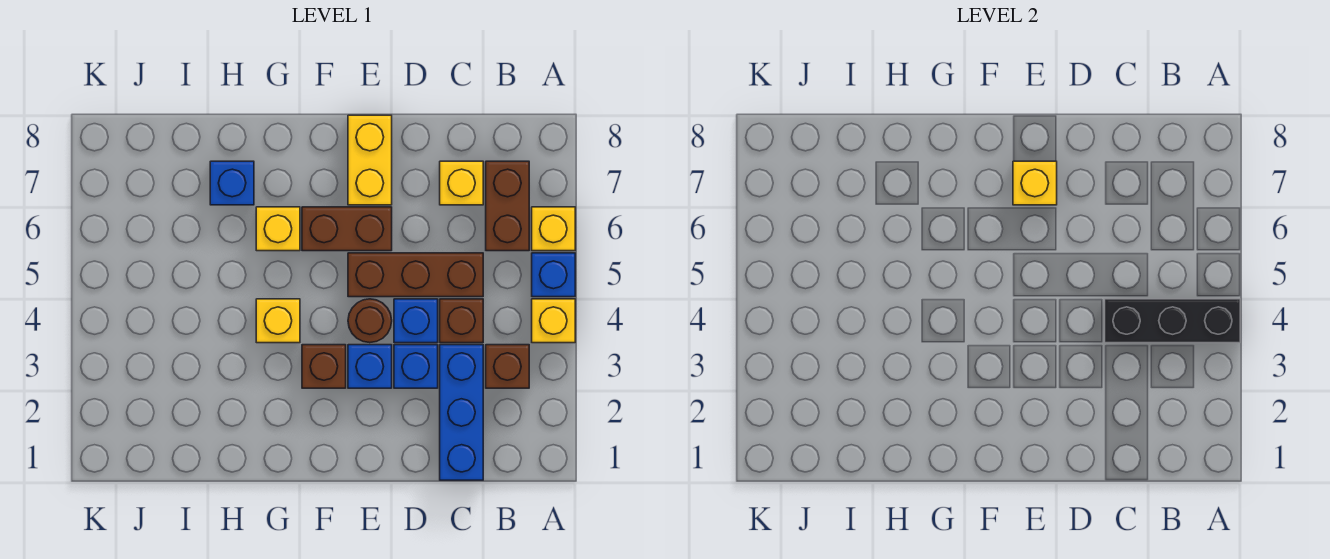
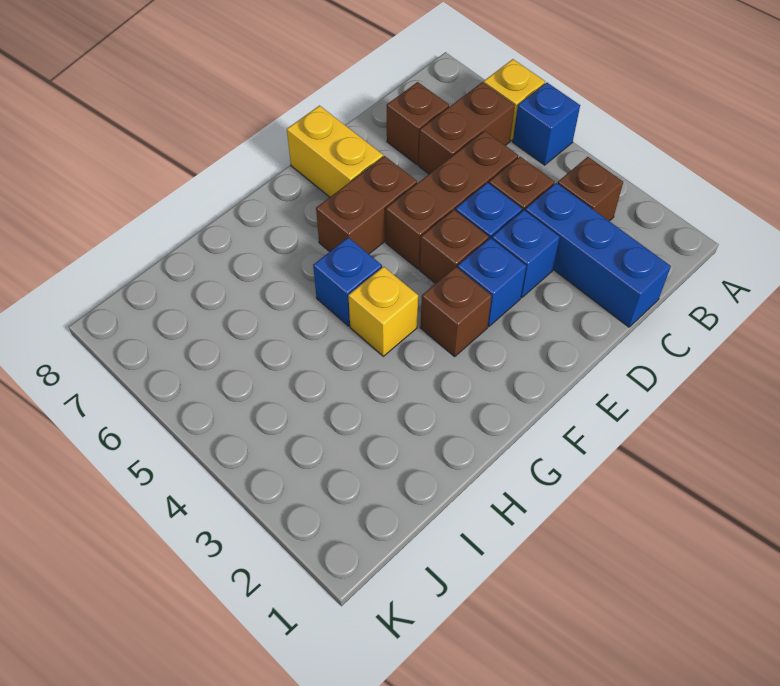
yellow brick A4 level 1 -> none
black brick A4:C4 level 2 -> none
brown brick B6:B7 level 1 -> brown brick B6:C6 level 1
yellow brick C7 level 1 -> brown brick C7 level 1
brown round brick E4 level 1 -> brown brick E4 level 1
yellow brick E7 level 2 -> none
yellow brick G6 level 1 -> none
blue brick H7 level 1 -> blue brick G5 level 1

